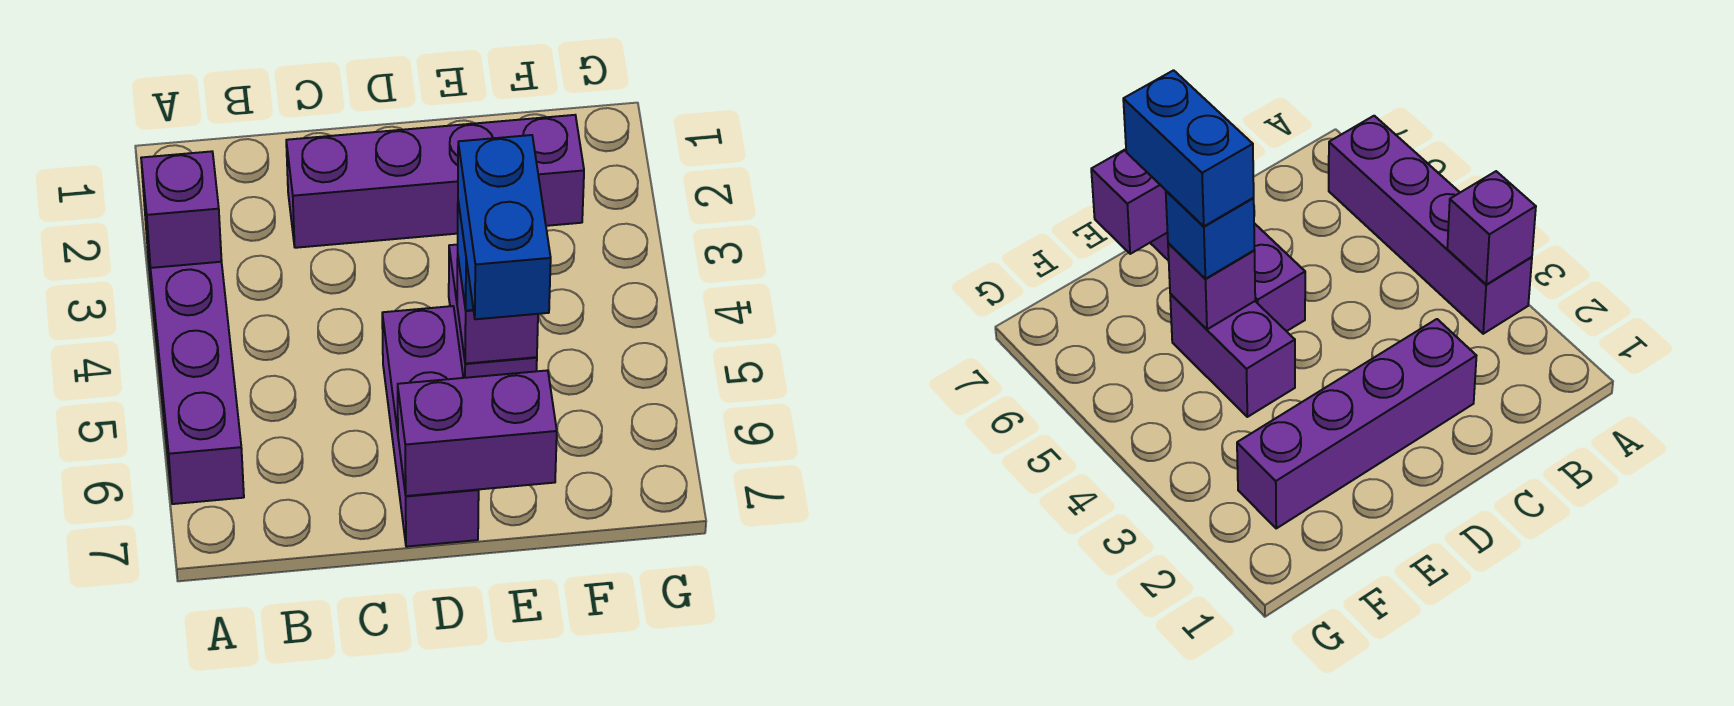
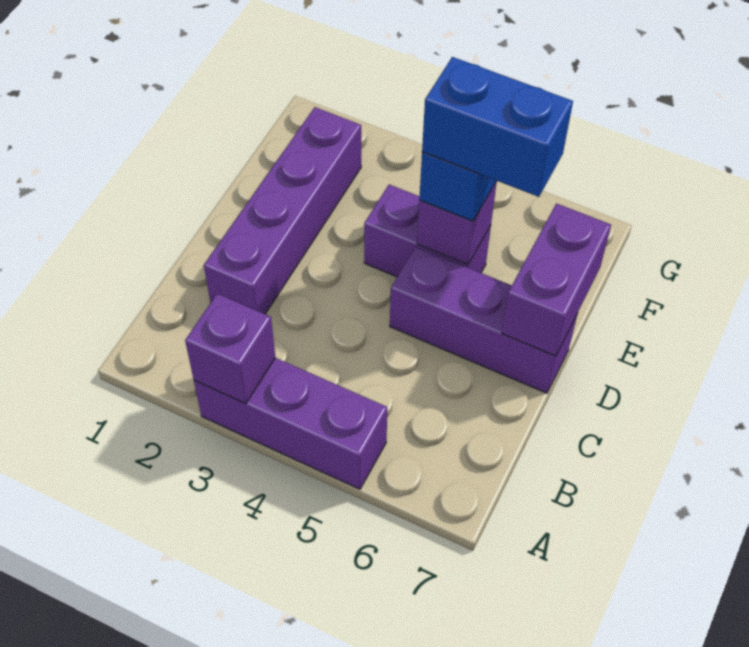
purple brick A3:A6 level 1 -> purple brick A3:A5 level 1

